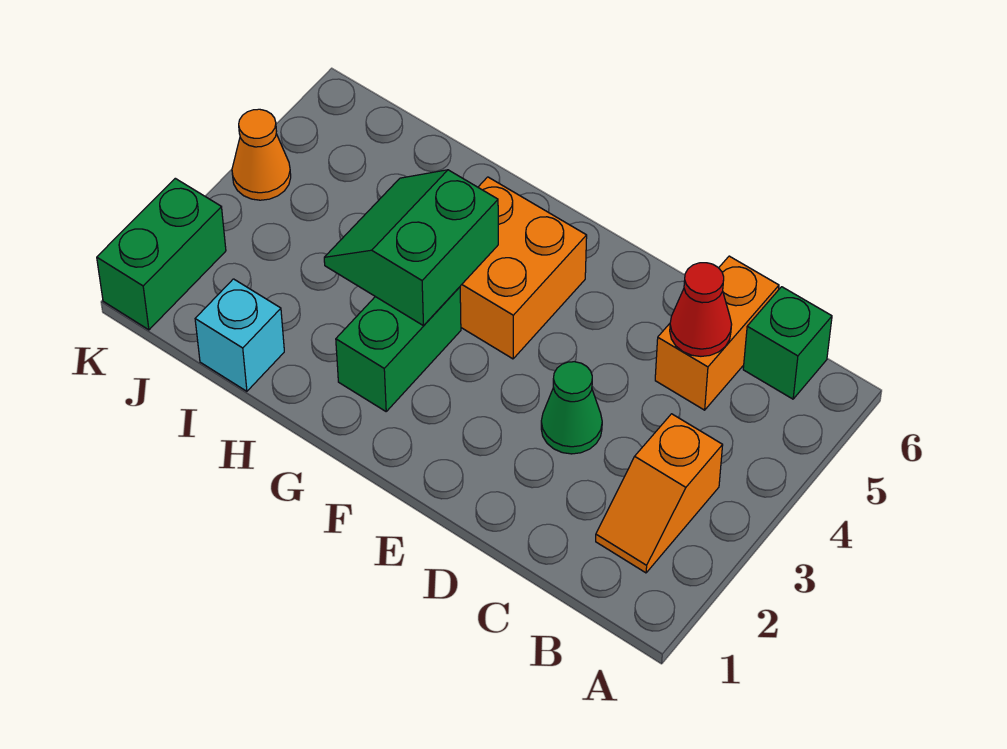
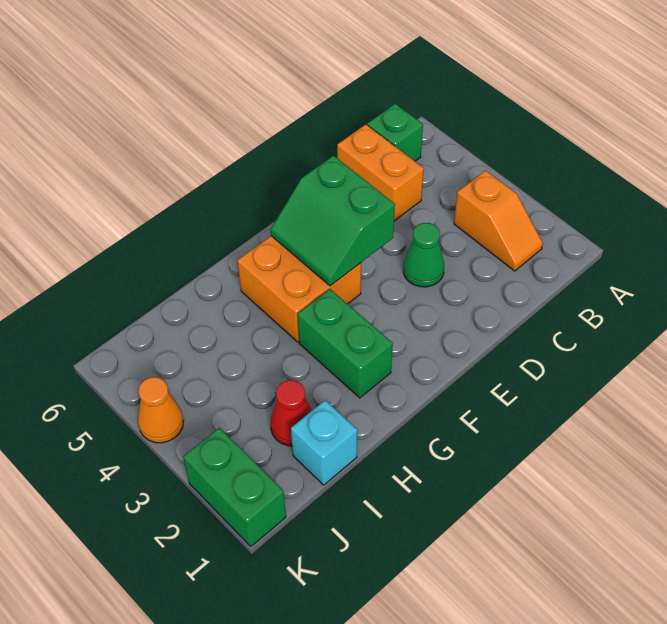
red cone C5 level 2 -> red cone I2 level 1
green slope G3:H4 level 2 top G -> green slope E4:F5 level 2 top E

